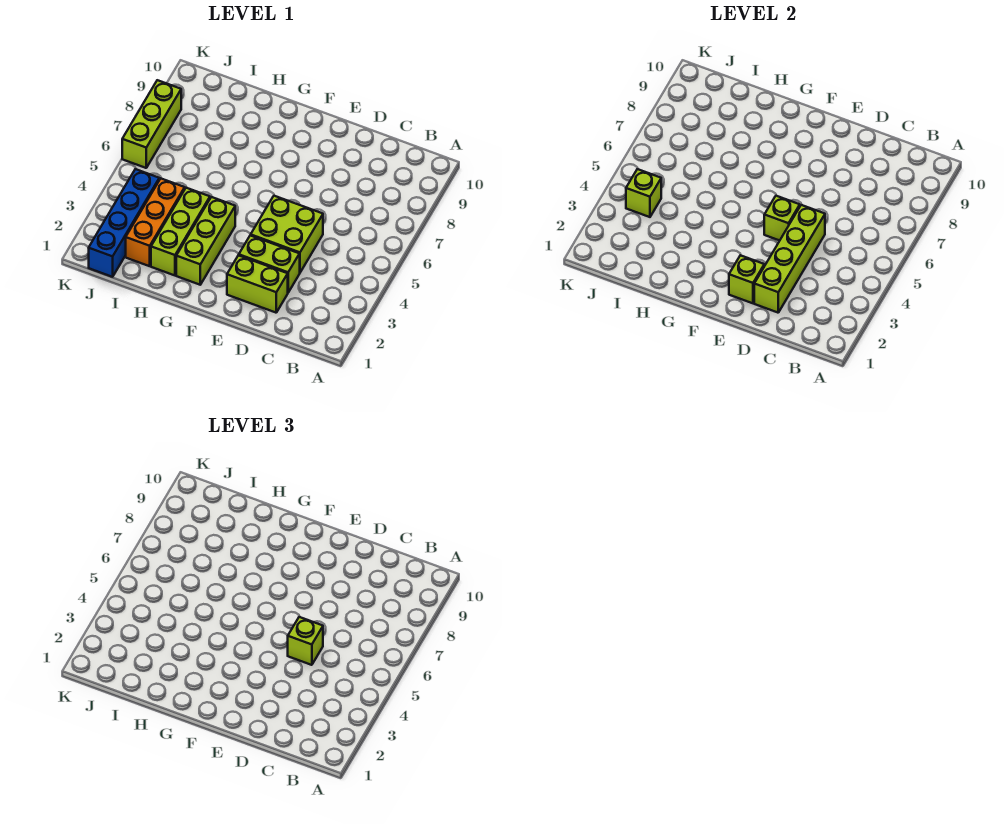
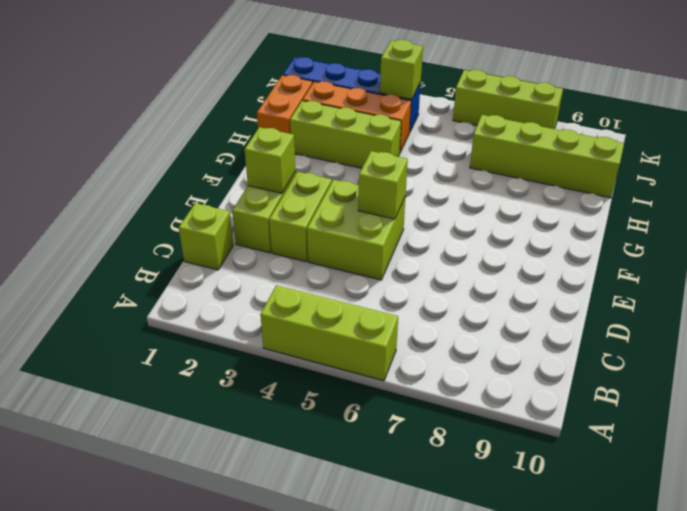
lime brick D2:D5 level 2 -> lime brick I7:I10 level 1
lime brick D5 level 3 -> lime brick C1 level 1
lime brick G2:G4 level 1 -> lime brick A4:A6 level 1
none -> orange brick H1:I1 level 1

